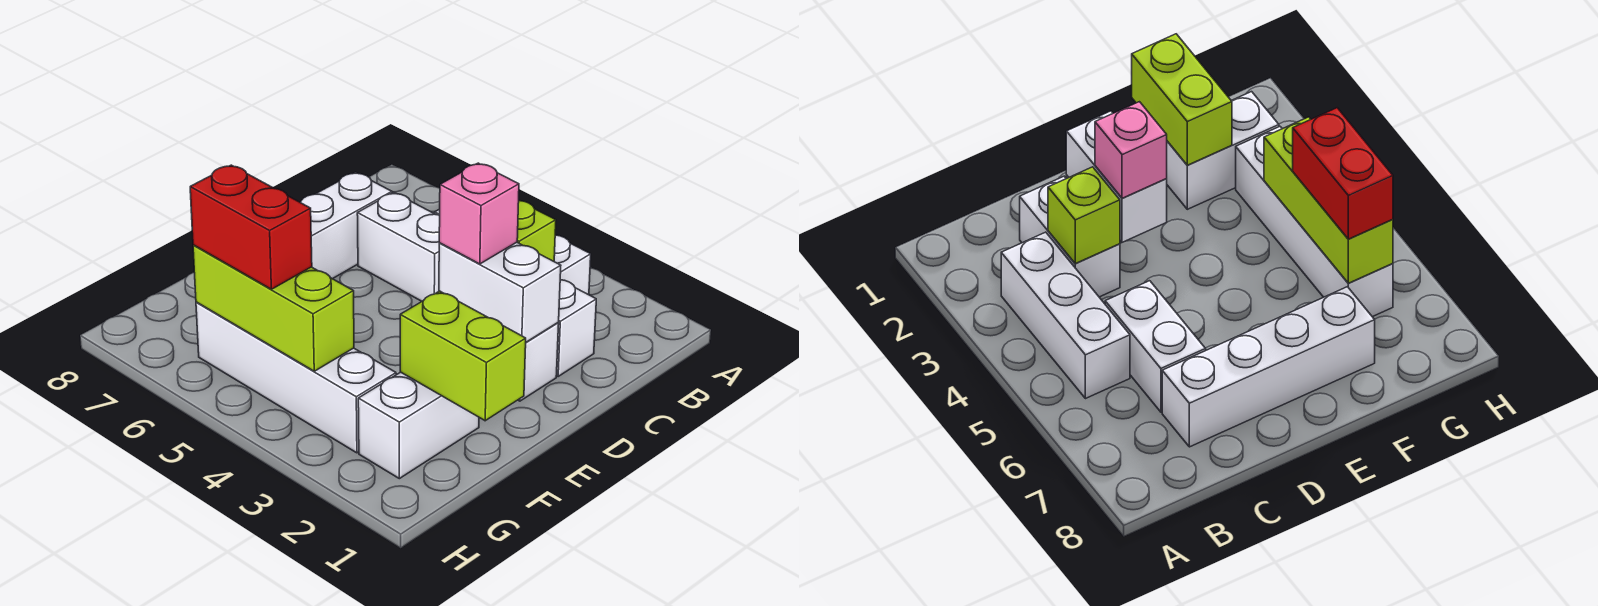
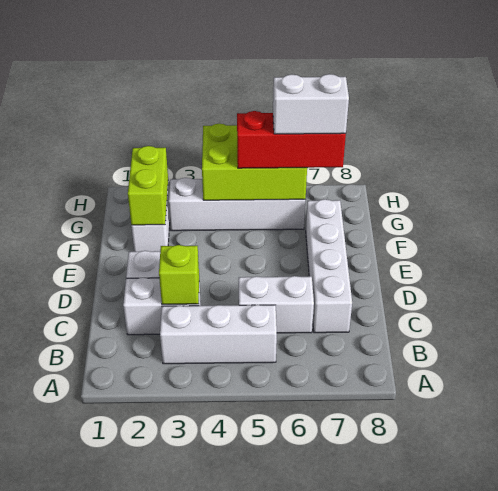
white brick D2:D3 level 2 -> white brick G6:G7 level 4
pink brick D3 level 3 -> none
lime brick F1:F2 level 2 -> lime brick F2:G2 level 2
lime brick G4:G6 level 2 -> lime brick G4:H6 level 2
red brick G5:G6 level 3 -> red brick G5:G7 level 3

